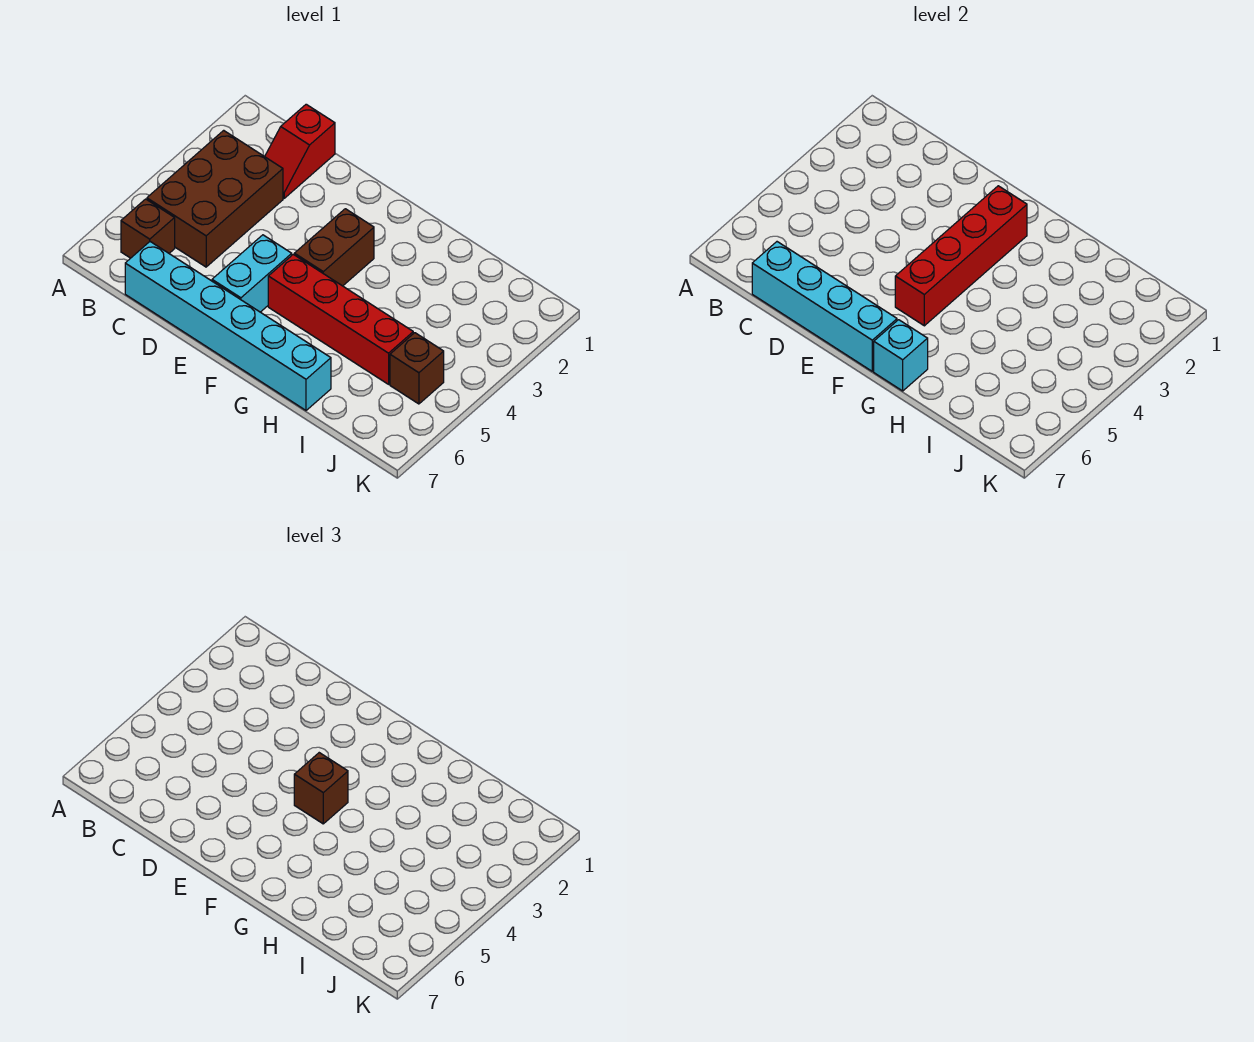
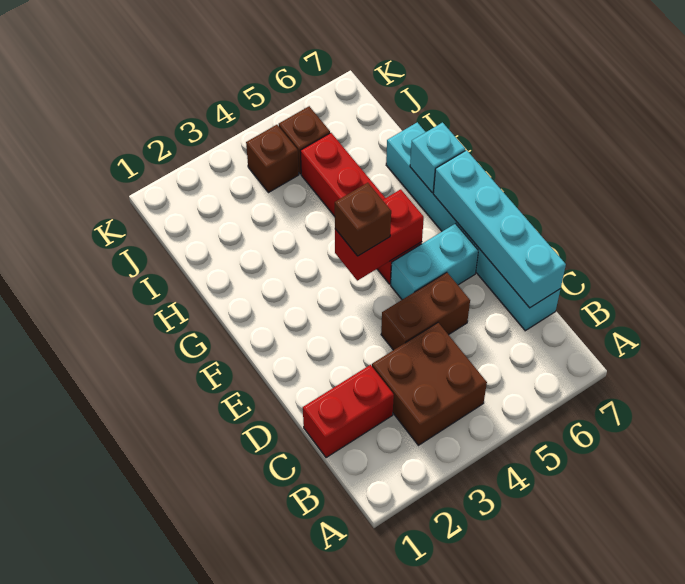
brown brick B3:C5 level 1 -> brown brick B3:C4 level 1
brown brick B6 level 1 -> brown brick J4 level 1
red slope C1:C2 level 1 top 1 -> red brick C1:C2 level 1
red brick F2:F5 level 2 -> red brick F4:F5 level 2
brown brick F3:F4 level 1 -> brown brick D4:D5 level 1

